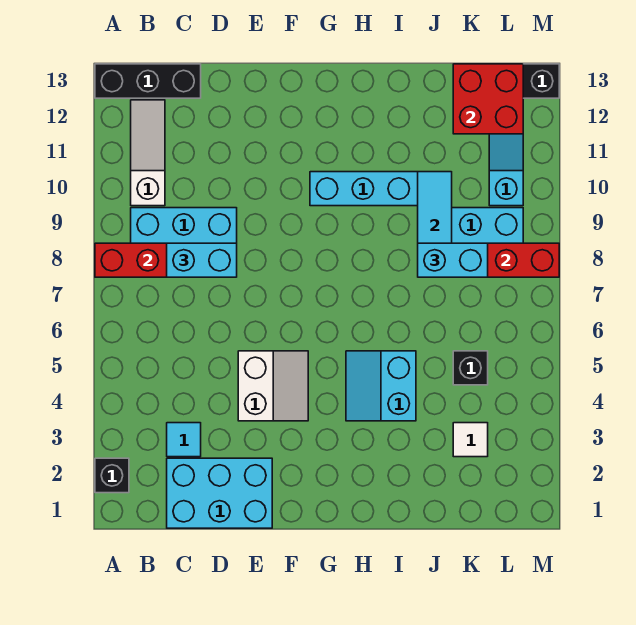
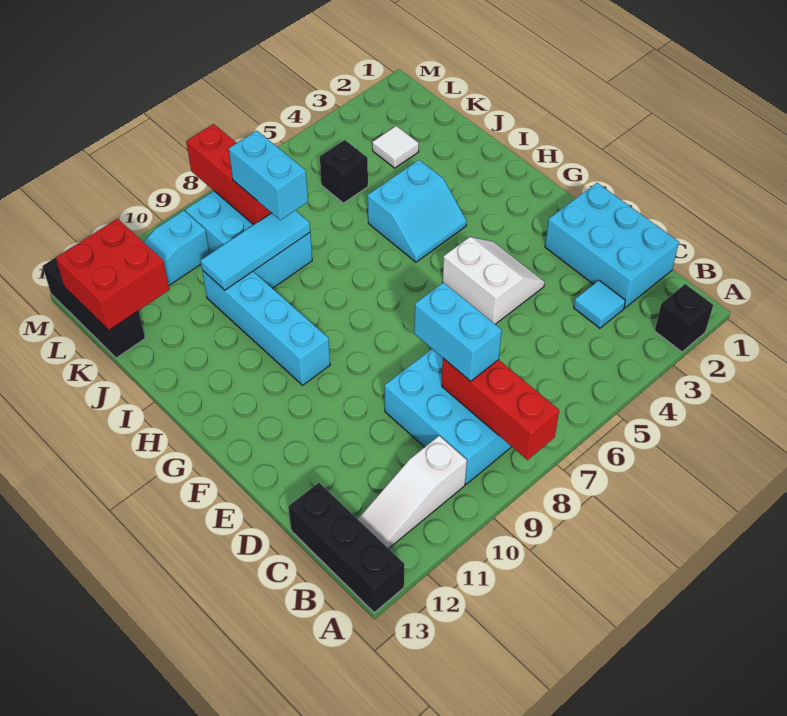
white slope E4:F5 level 1 top E -> white slope E4:F5 level 1 top 5

